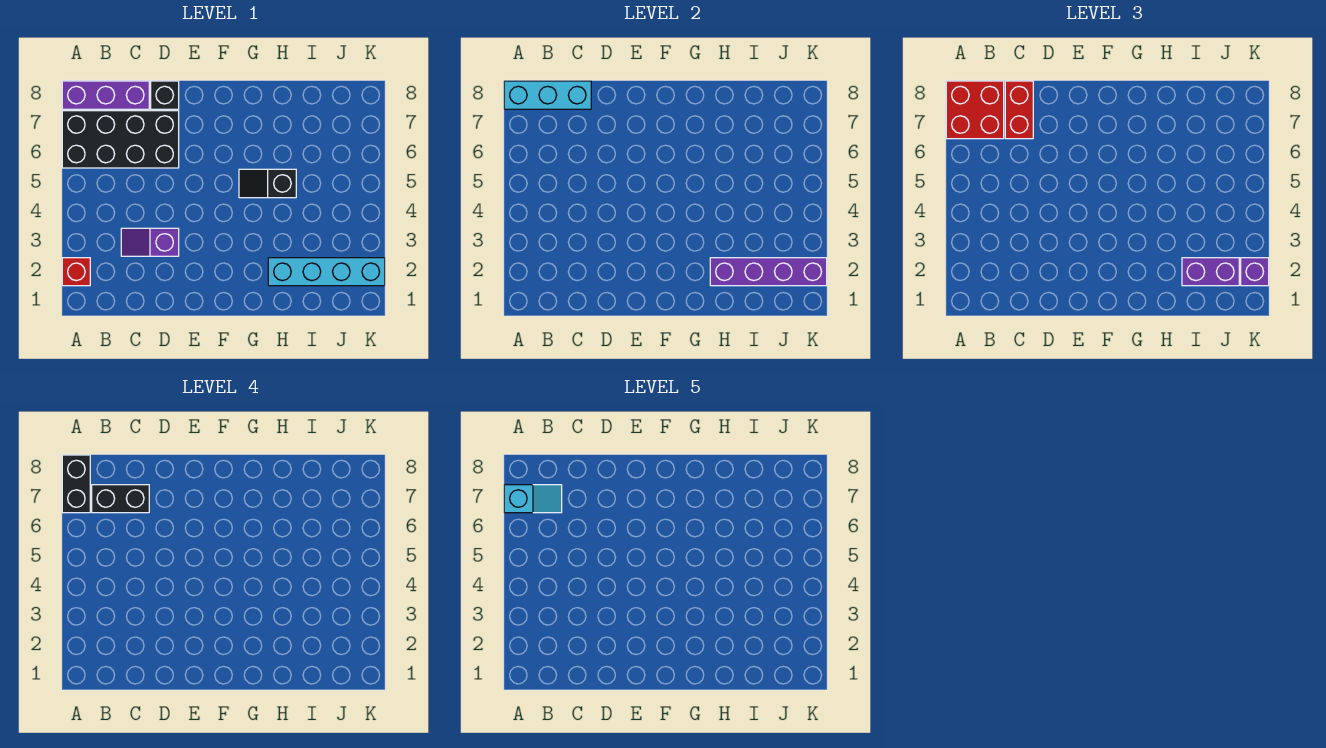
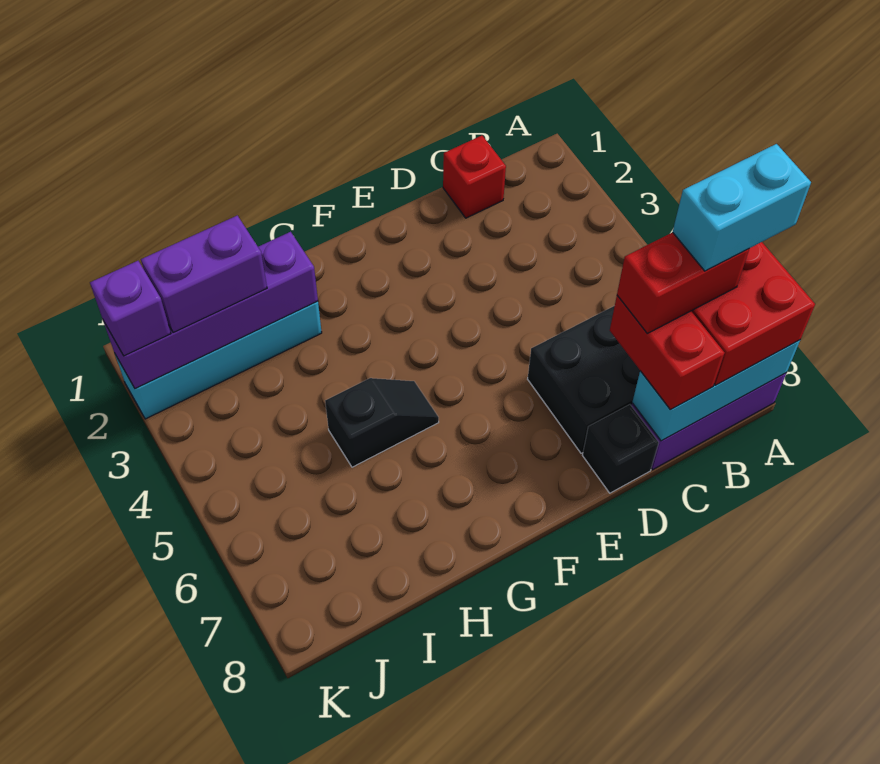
red brick A2 level 1 -> red brick C1 level 1
black brick A7:A8 level 4 -> none
cyan slope A7:B7 level 5 top A -> cyan brick A7:B7 level 5
black brick B7:C7 level 4 -> red brick B7:C7 level 4
purple slope C3:D3 level 1 top D -> none

